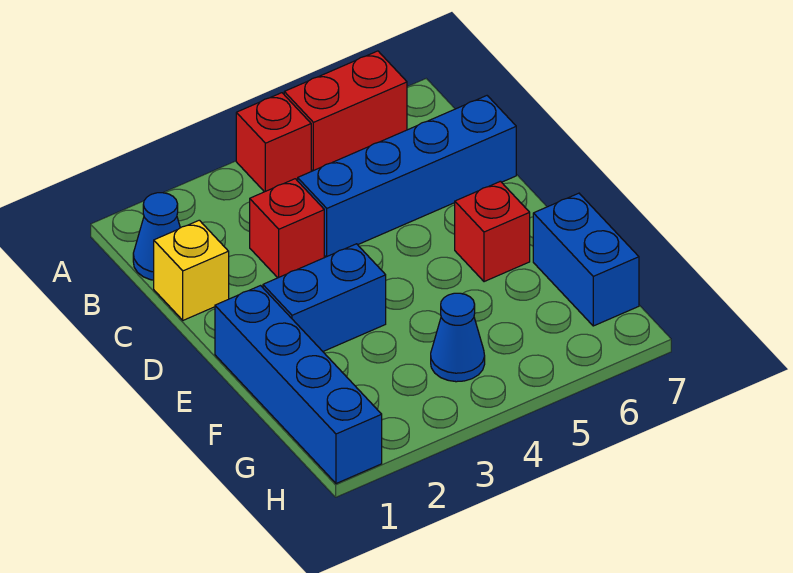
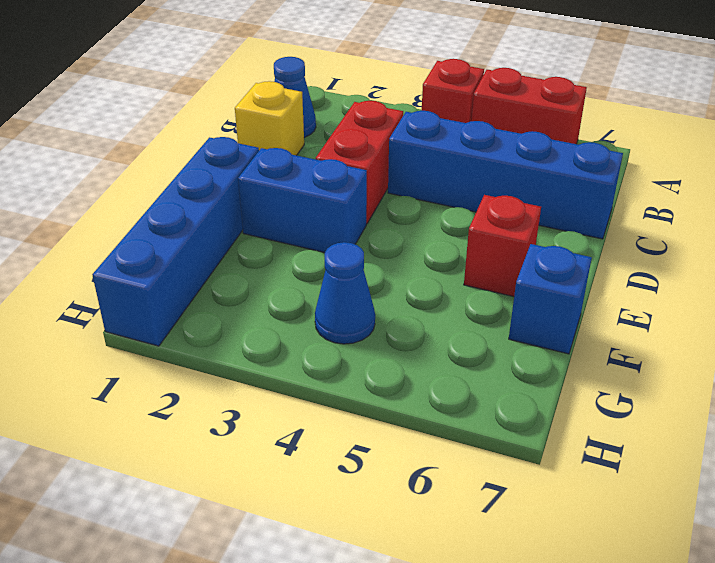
red brick C3 level 1 -> red brick C3:D3 level 1
blue brick F7:G7 level 1 -> blue brick F7 level 1

